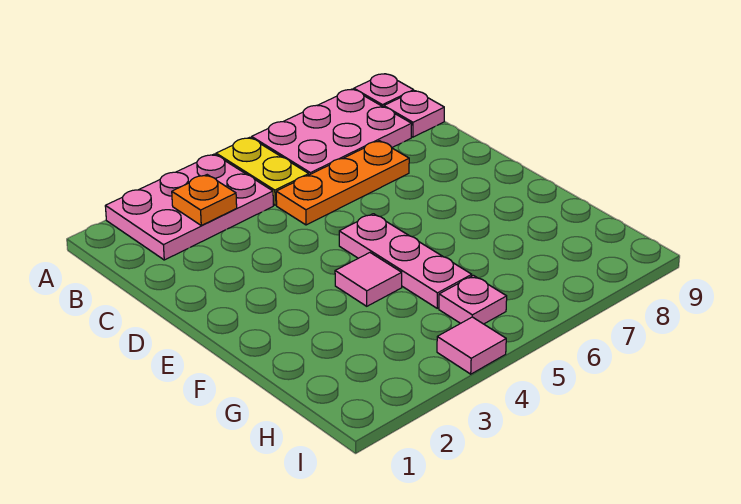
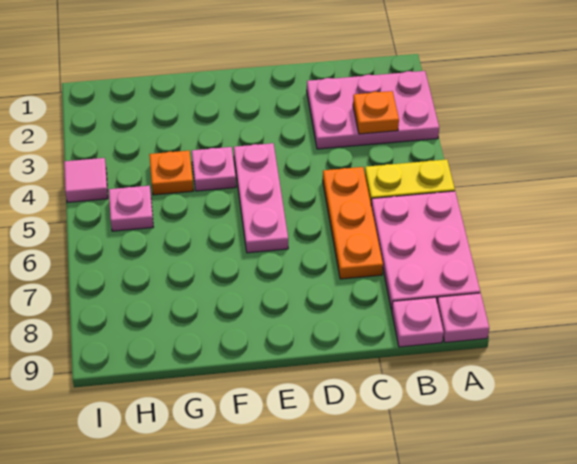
pink plate A2:B4 level 1 -> pink plate A2:C3 level 1
pink plate E5:G5 level 1 -> pink plate E4:E6 level 1
pink tile F4 level 1 -> pink plate F4 level 1
none -> orange plate G4 level 1

